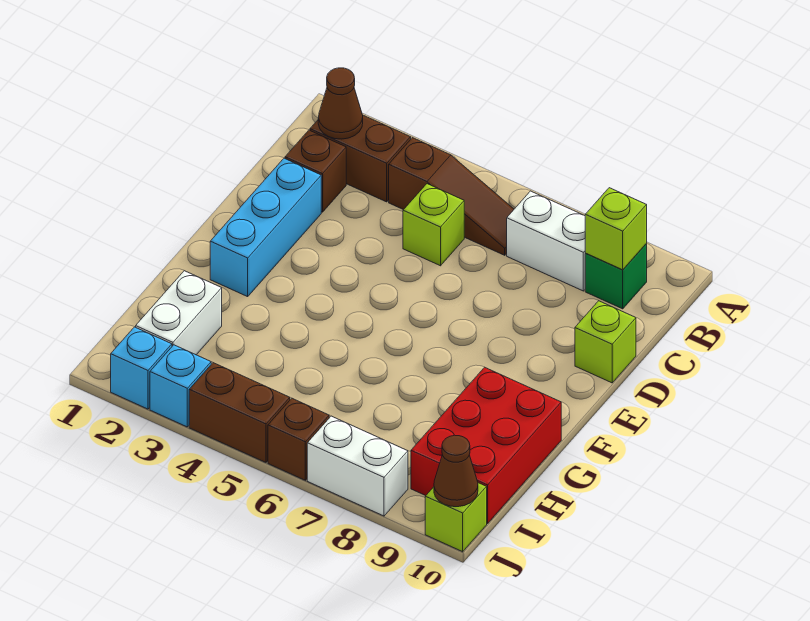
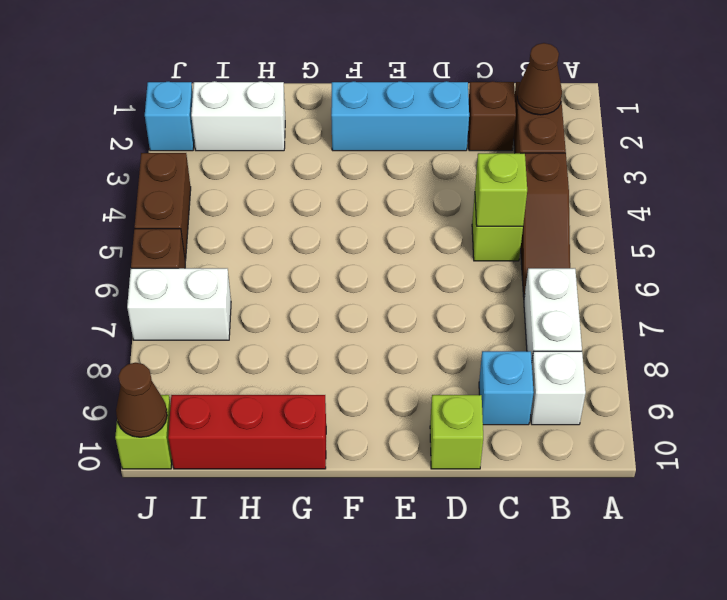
green brick B9 level 1 -> white brick B9 level 1
lime brick B9 level 2 -> lime brick C5 level 2
red brick G9:I10 level 1 -> red brick G10:I10 level 1
cyan brick J3 level 1 -> cyan brick C9 level 1
white brick J7:J8 level 1 -> white brick I7:J7 level 1

